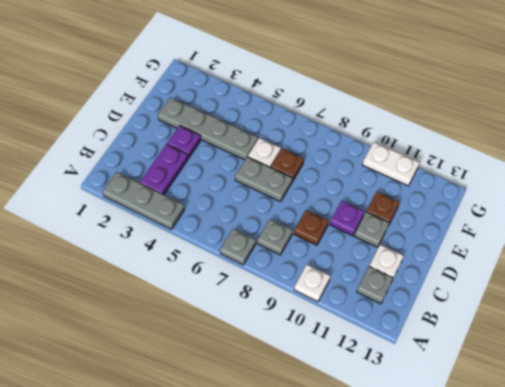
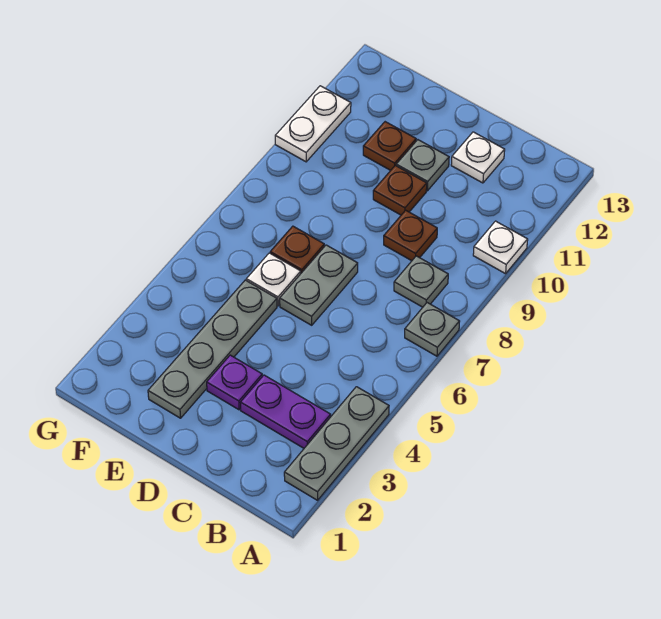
grey plate B12 level 1 -> none
purple plate D10 level 1 -> brown plate D10 level 1

